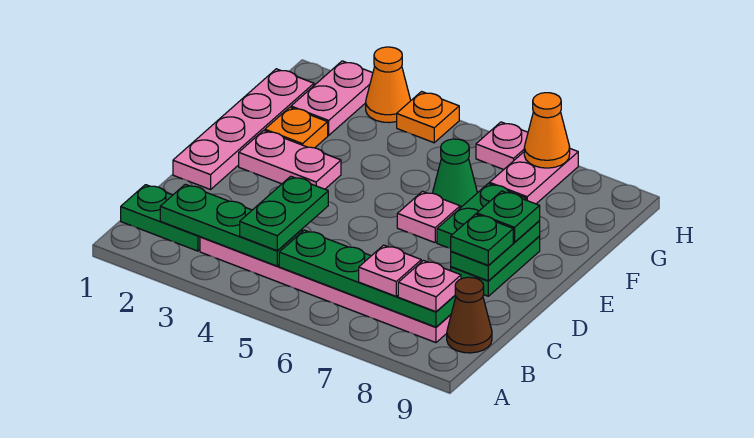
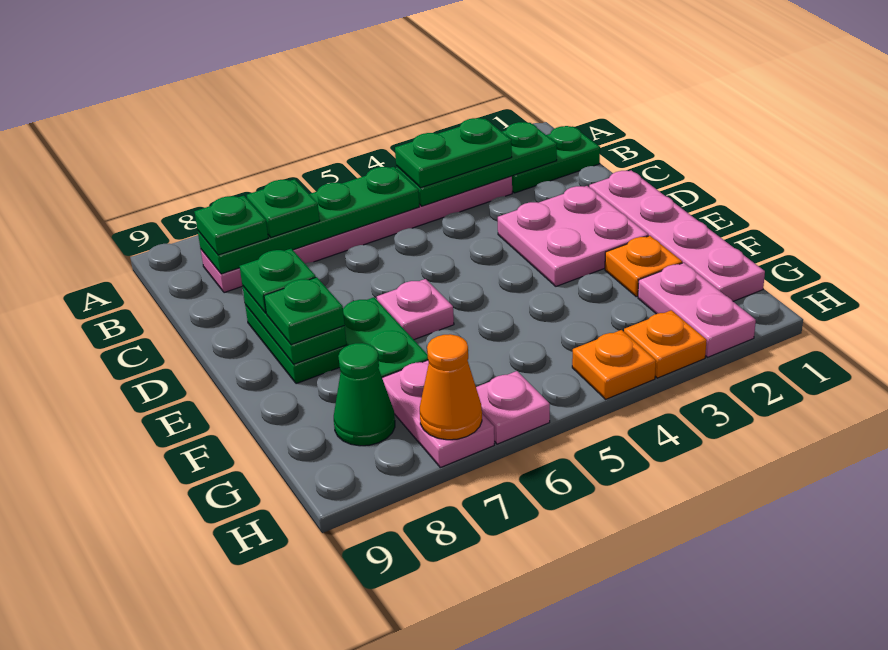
green plate B4:C4 level 3 -> green plate B3:B4 level 3
pink plate B7 level 3 -> green plate B7 level 3
pink plate B8 level 3 -> green plate B8 level 3
brown cone B9 level 1 -> none
pink plate E2:E3 level 1 -> pink plate D2:E3 level 1
green cone F6 level 1 -> green cone G8 level 1
orange cone H3 level 1 -> orange plate H3 level 1

